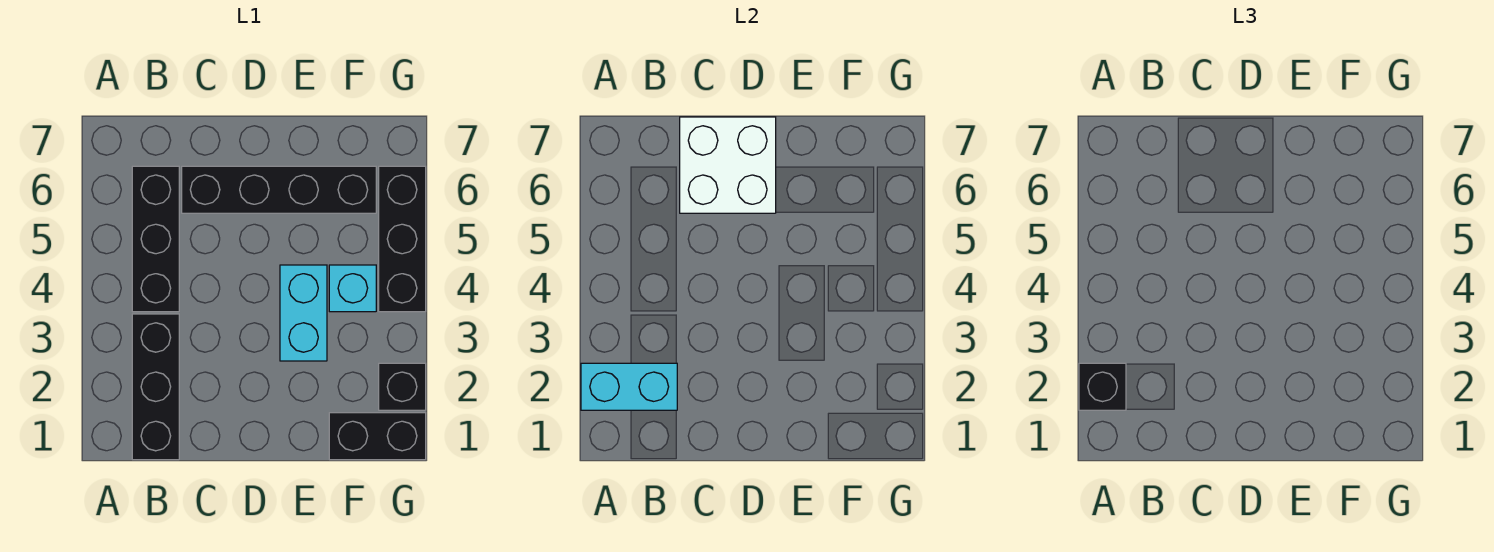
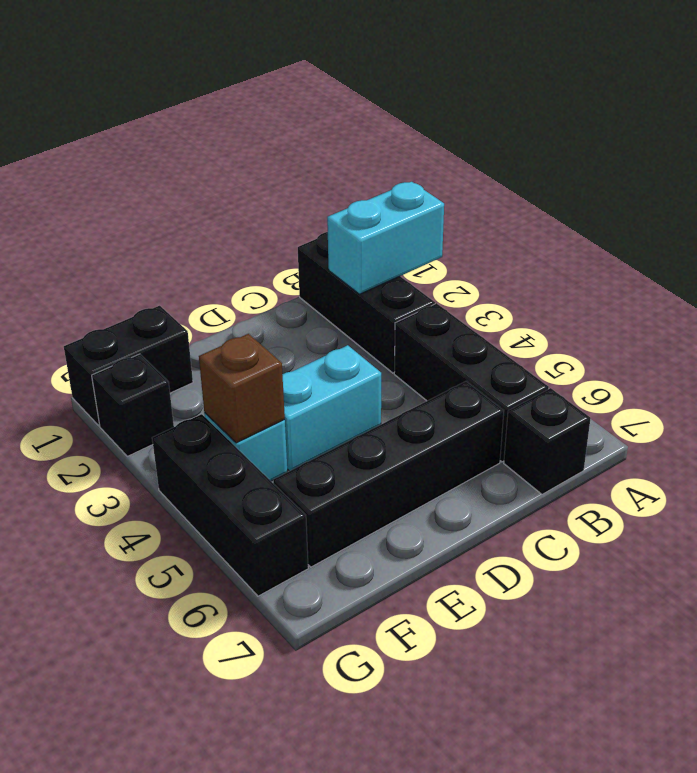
black brick A2 level 3 -> black brick B7 level 1
white brick C6:D7 level 2 -> none
cyan brick E3:E4 level 1 -> cyan brick D4:E4 level 1
none -> brown brick F4 level 2

